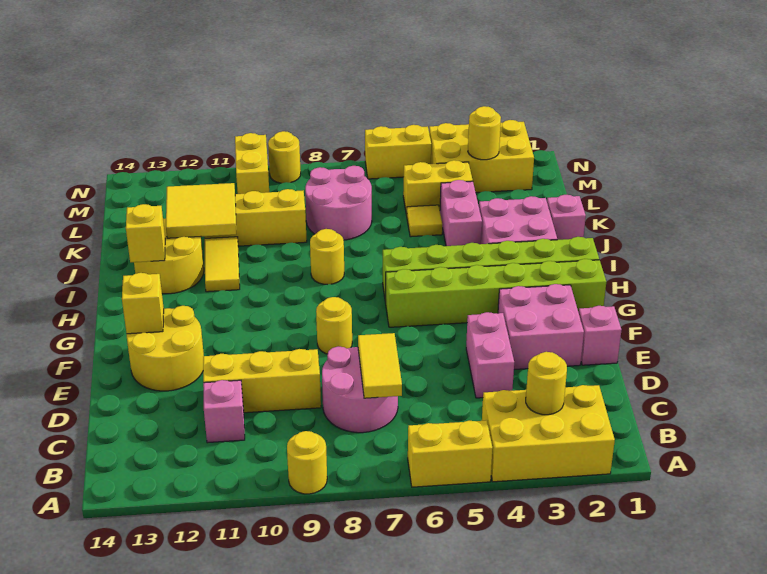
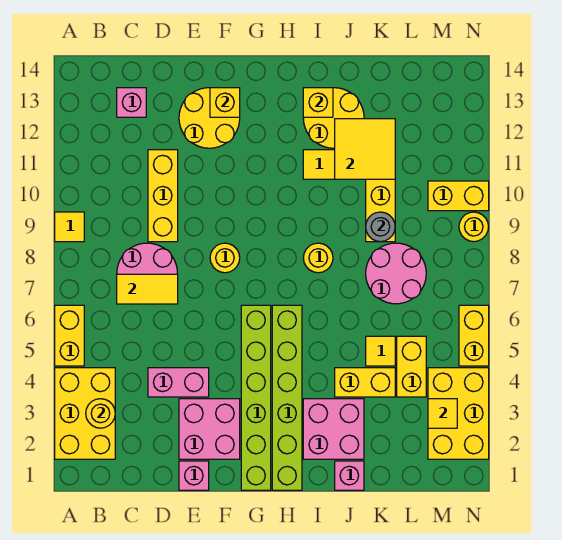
yellow round brick A9 level 1 -> yellow tile A9 level 1
pink brick C11 level 1 -> pink brick C13 level 1
pink brick J4:K4 level 1 -> yellow brick J4:K4 level 1
none -> grey round brick K9 level 2
yellow round brick M3 level 2 -> yellow tile M3 level 2

